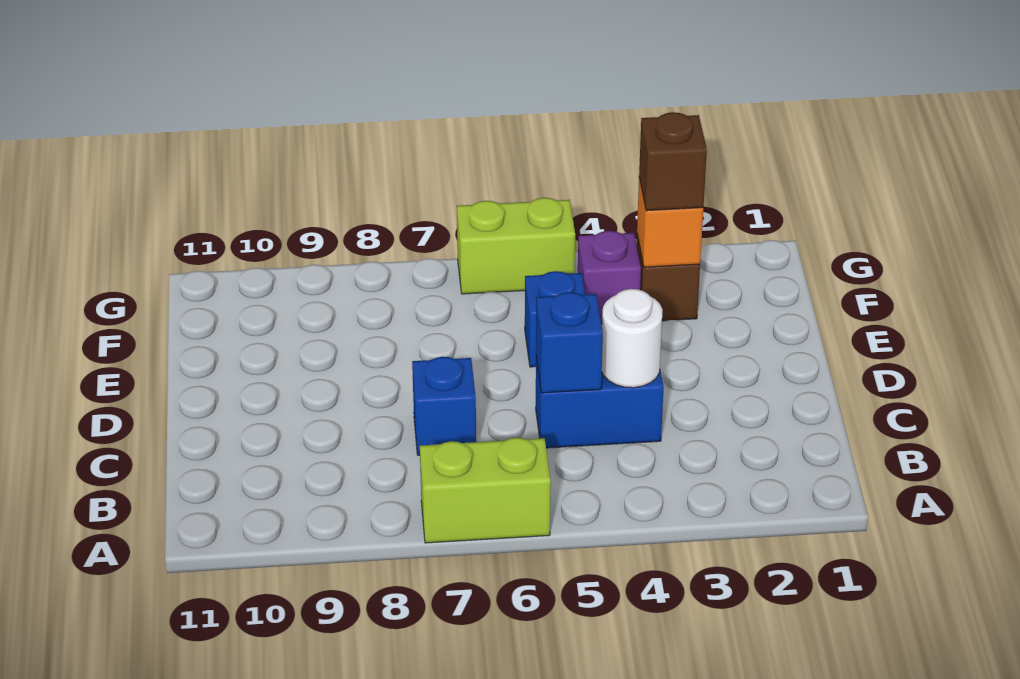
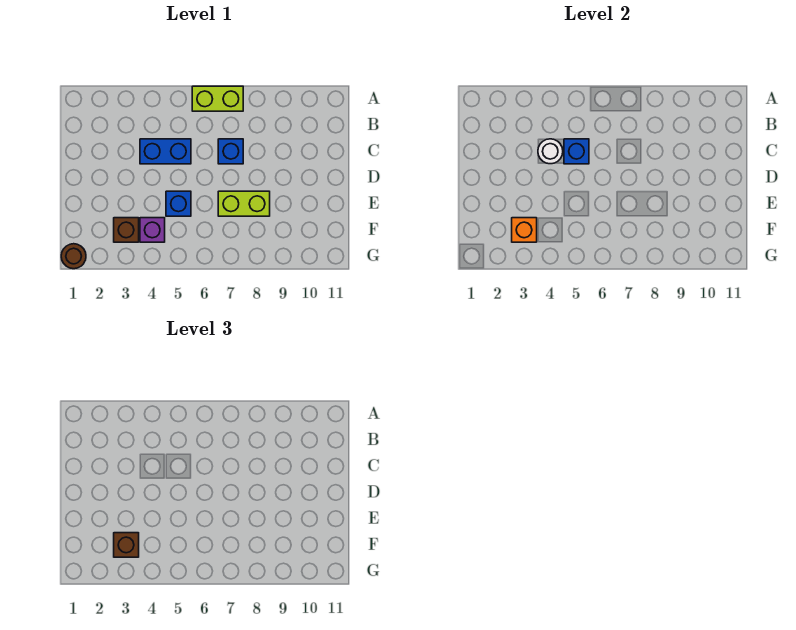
none -> brown round brick G1 level 1
lime brick G5:G6 level 1 -> lime brick E7:E8 level 1

